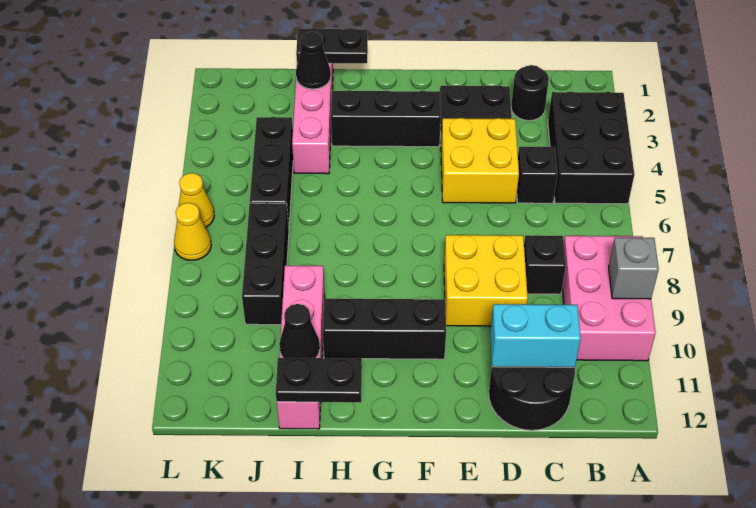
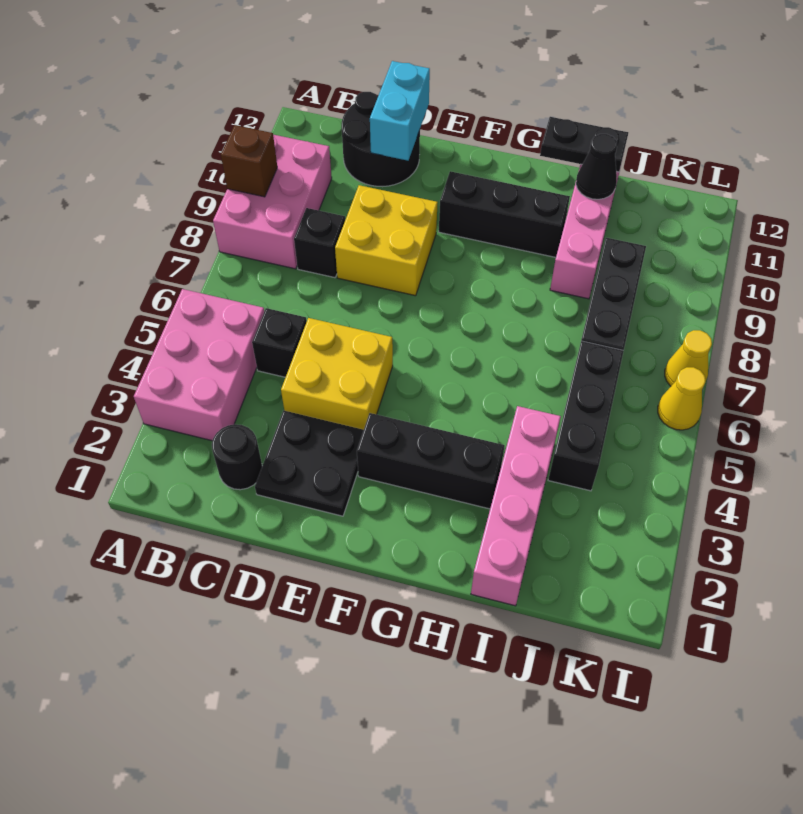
black brick A3:B5 level 1 -> pink brick A3:B5 level 1
grey brick A9 level 2 -> brown brick A9 level 2
cyan brick C11:D11 level 2 -> cyan brick D11:D12 level 2
black plate H1:I1 level 2 -> none
black cone I2 level 2 -> none

